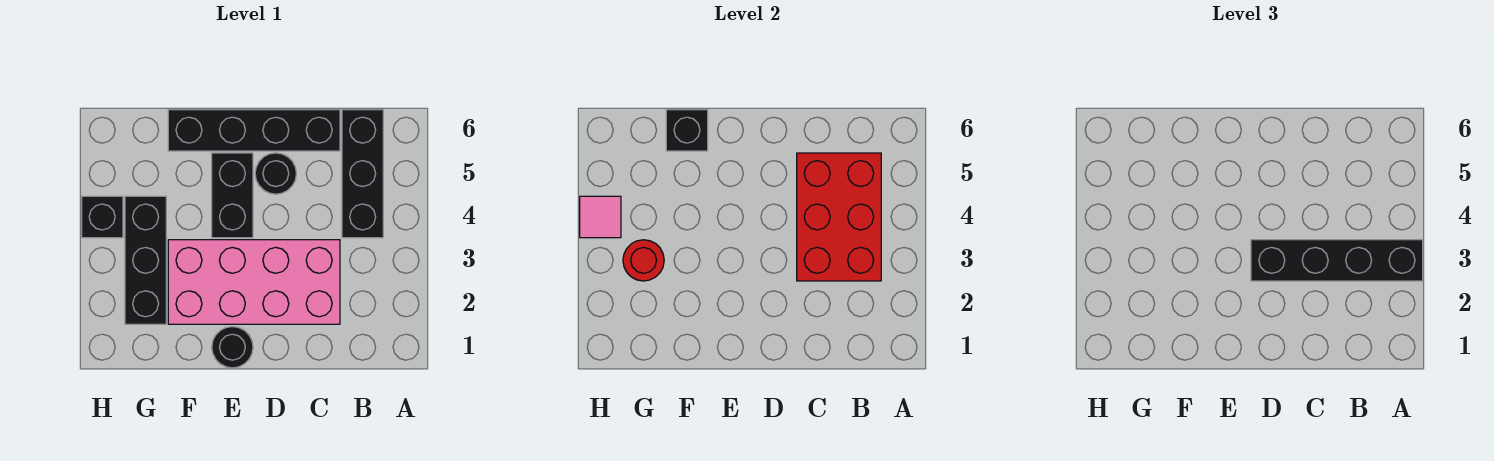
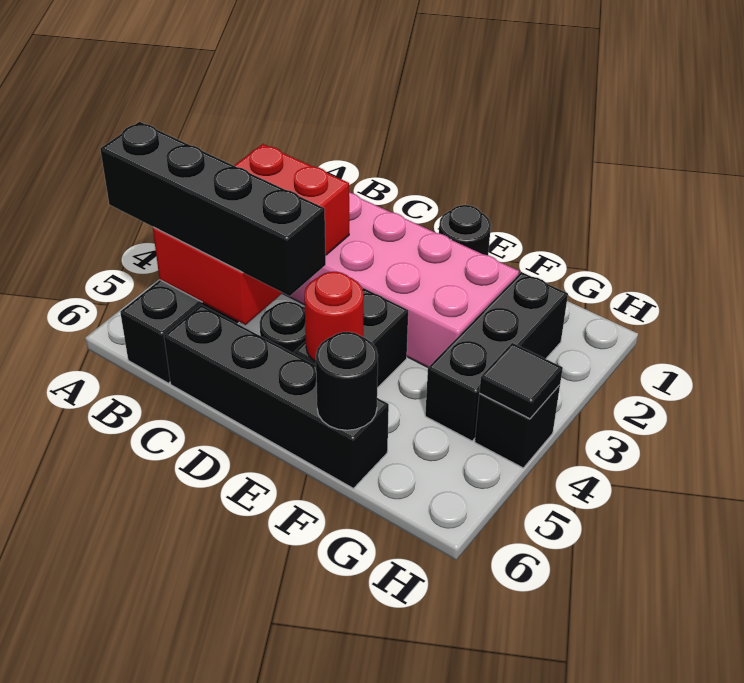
black brick A3:D3 level 3 -> black brick A5:D5 level 3
black brick F6 level 2 -> black round brick F6 level 2
red round brick G3 level 2 -> red round brick E5 level 2
pink tile H4 level 2 -> black tile H4 level 2

